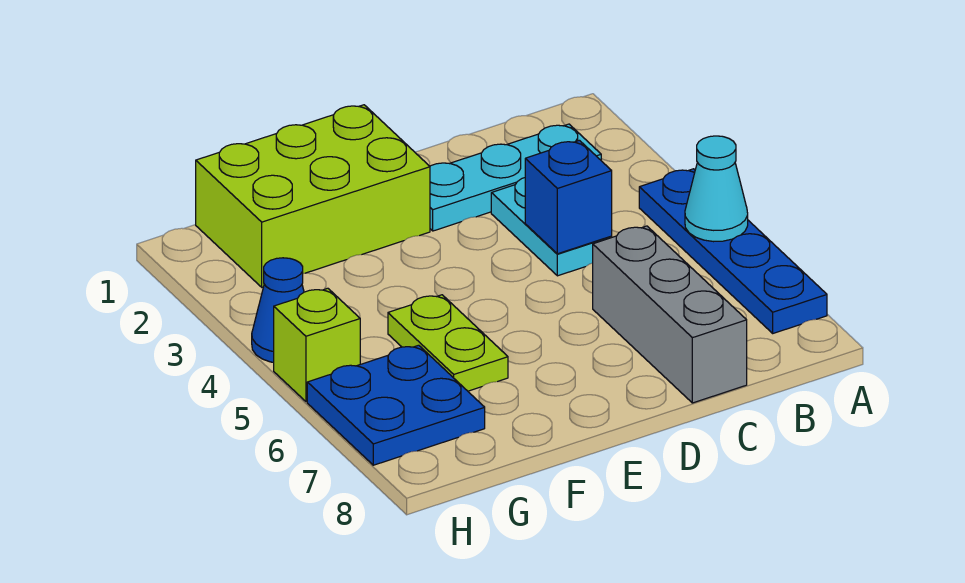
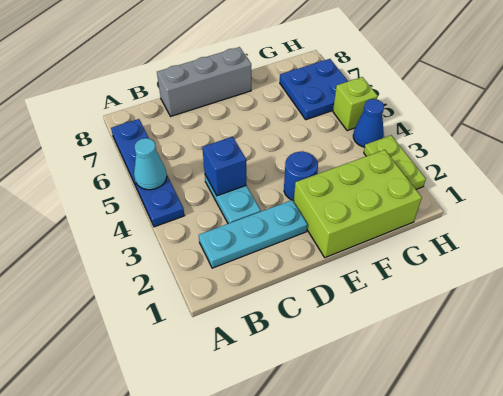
grey brick C6:C8 level 1 -> grey brick C8:E8 level 1
none -> blue round brick E3 level 1
lime plate F5:F6 level 1 -> lime plate H2:H3 level 1

